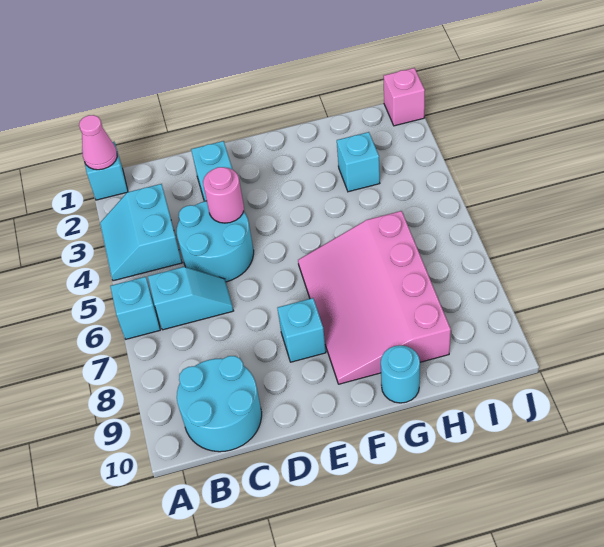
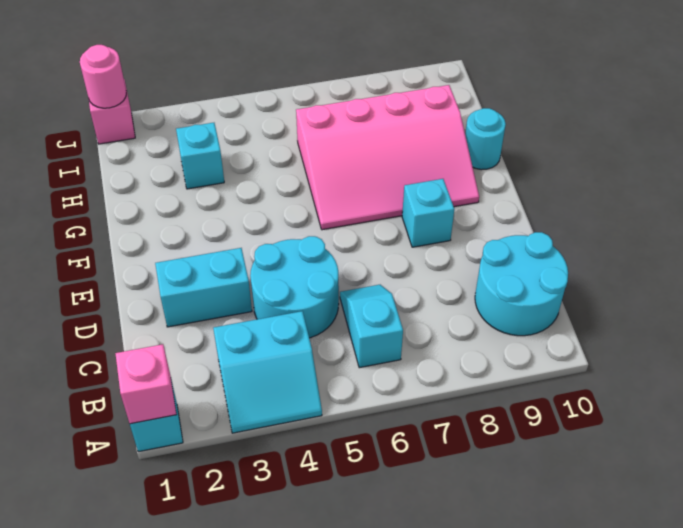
pink cone A1 level 2 -> pink brick A1 level 2
cyan brick A6 level 1 -> none
pink round brick D4 level 2 -> pink round brick J1 level 2

